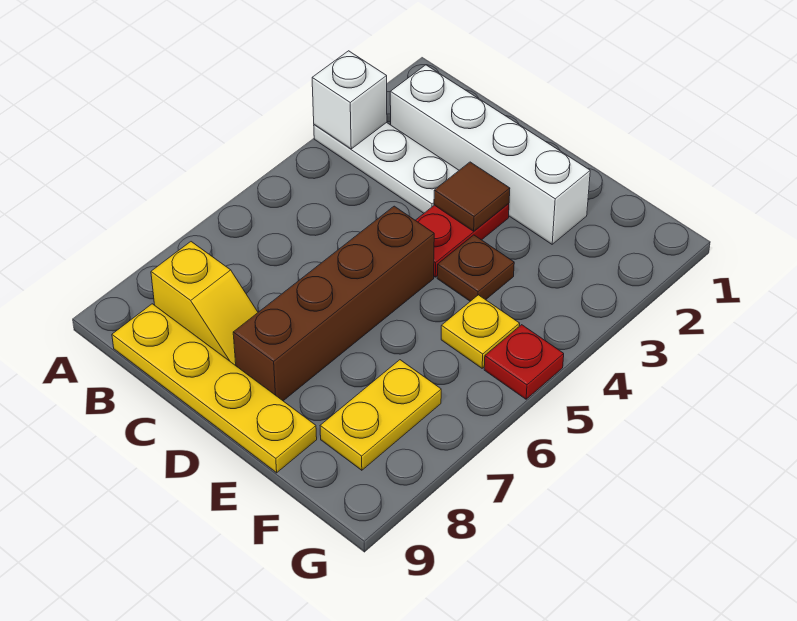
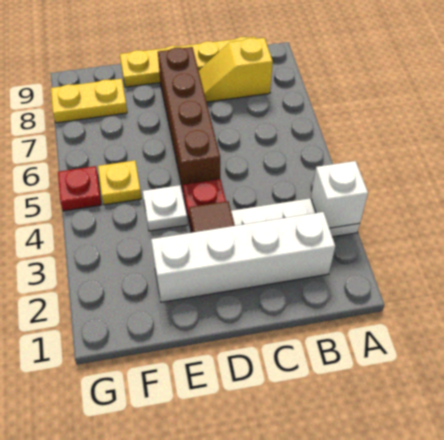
brown plate E4 level 1 -> white plate E4 level 1
yellow plate F7:F8 level 1 -> yellow plate F8:G8 level 1

